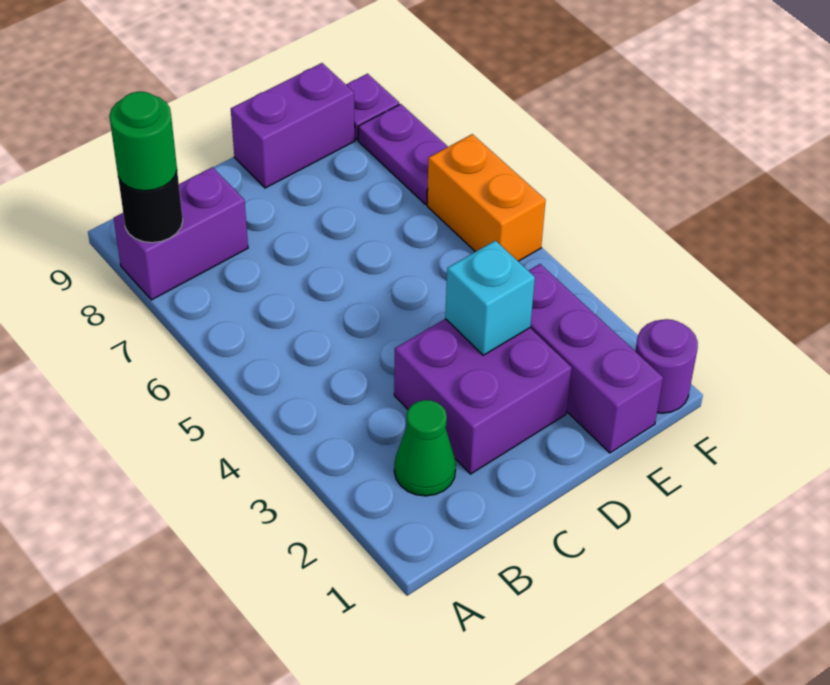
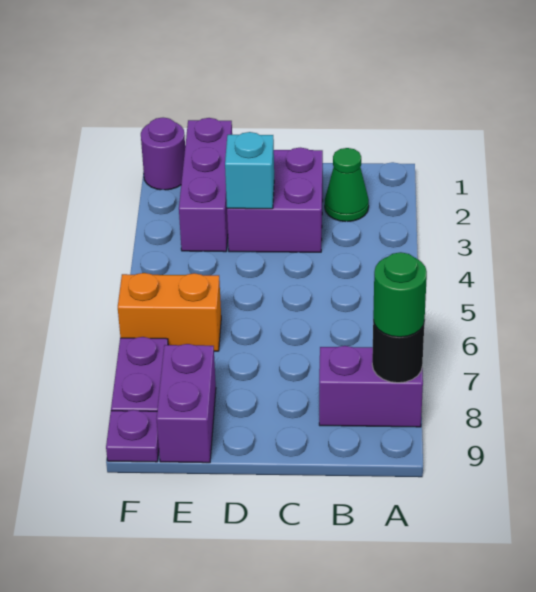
purple brick D9:E9 level 1 -> purple brick E8:E9 level 1
orange brick F5:F6 level 1 -> orange brick E6:F6 level 1

